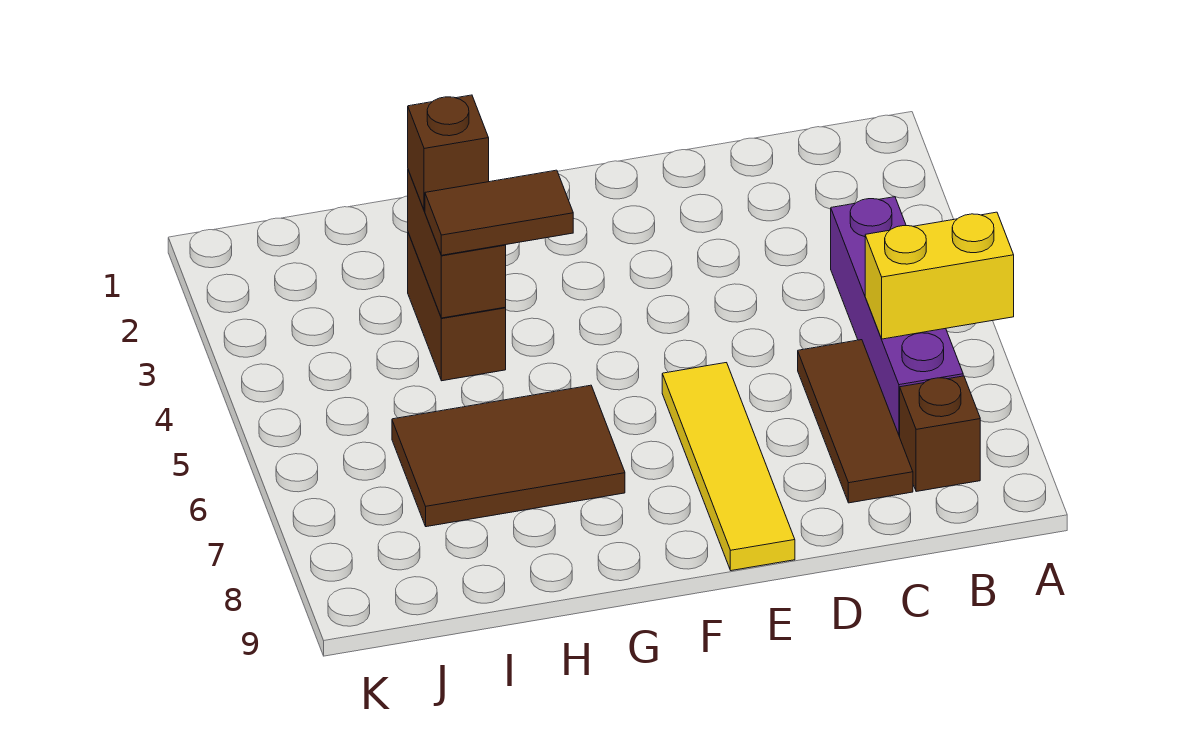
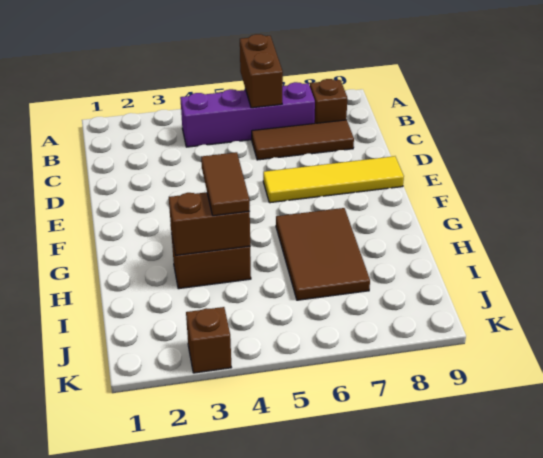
yellow brick A6:B6 level 2 -> brown brick A6:B6 level 2
brown brick H3 level 3 -> brown brick K3 level 1

